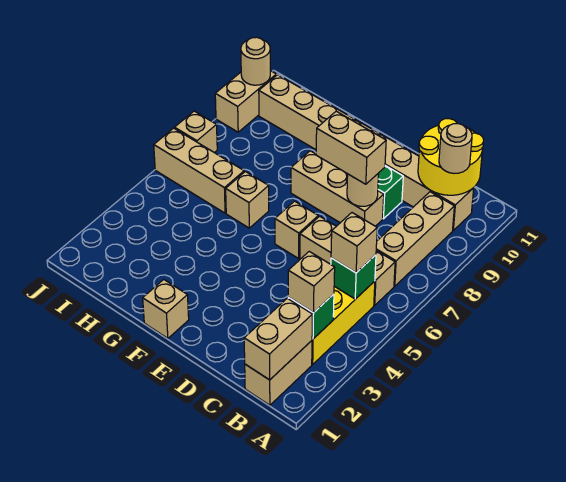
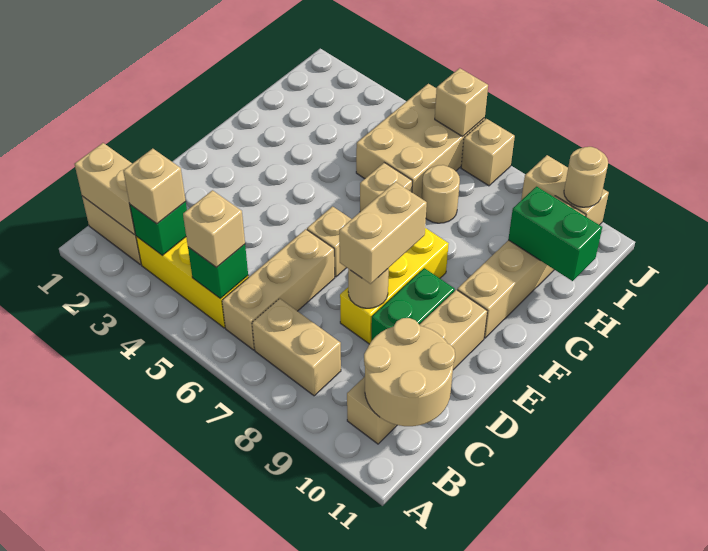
tan brick B7:B9 level 1 -> tan brick B7:B8 level 1
yellow round brick B10:C11 level 2 -> tan round brick B10:C11 level 2
tan round brick B10 level 3 -> tan round brick H7 level 1
tan brick D8:F8 level 1 -> yellow brick D8:F8 level 1
tan brick F1 level 1 -> tan brick J6 level 2
tan brick H6:J6 level 1 -> tan brick H5:J6 level 1
none -> green brick H10:H11 level 2

